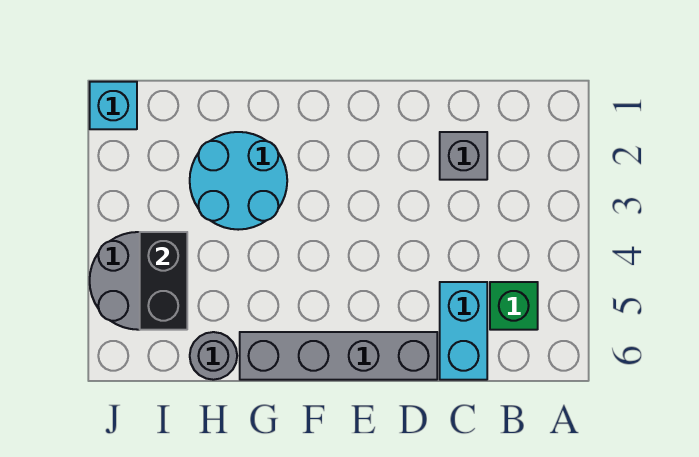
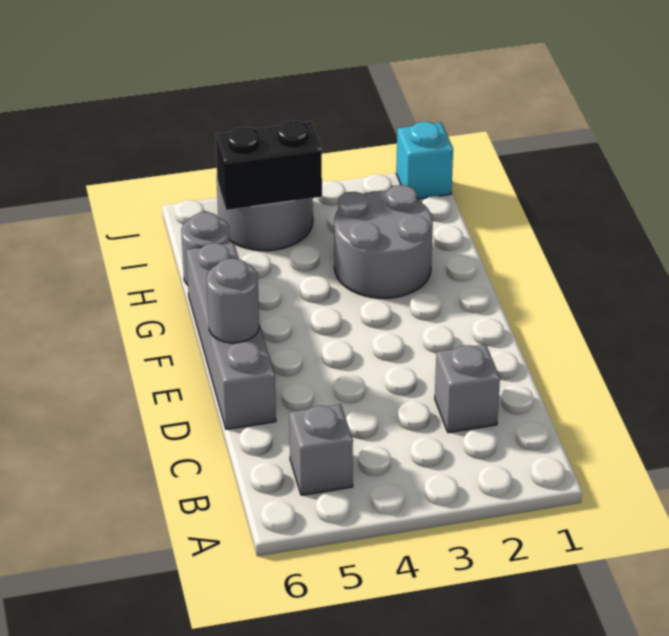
green brick B5 level 1 -> grey brick B5 level 1
cyan brick C5:C6 level 1 -> none
none -> grey round brick E6 level 2
cyan round brick G2:H3 level 1 -> grey round brick G2:H3 level 1

